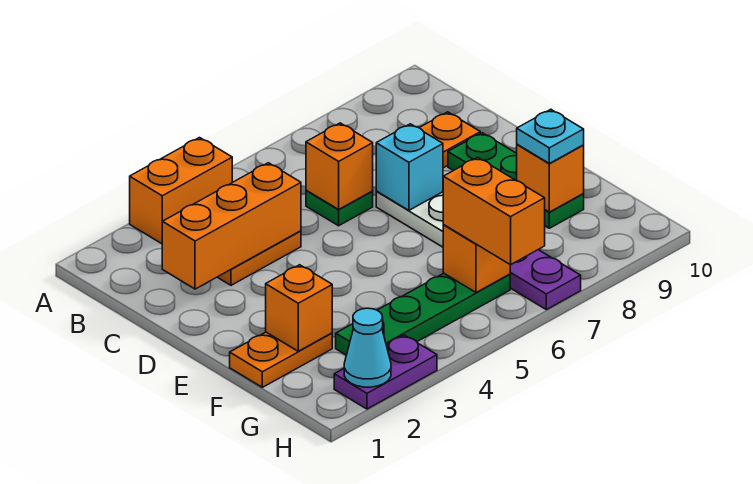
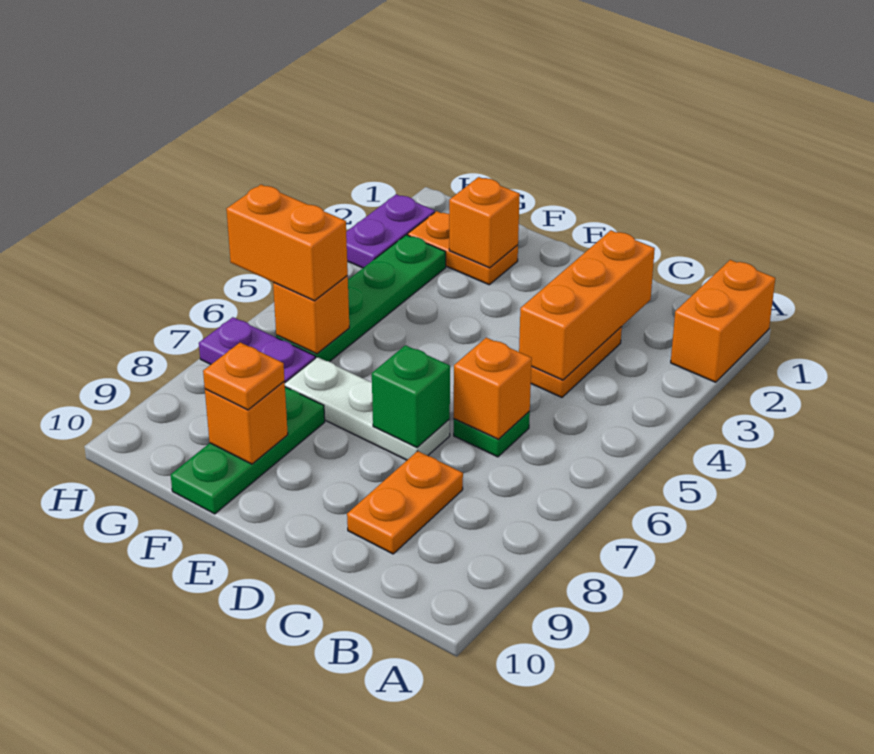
orange brick A3:A4 level 1 -> orange brick A1:A2 level 1
cyan brick D7 level 2 -> green brick D7 level 2
green plate D9:F9 level 1 -> green plate F8:F10 level 1
orange plate F1:F2 level 1 -> orange plate F2:G2 level 1
cyan plate F9 level 3 -> orange plate F9 level 3
cyan cone H2 level 2 -> none

